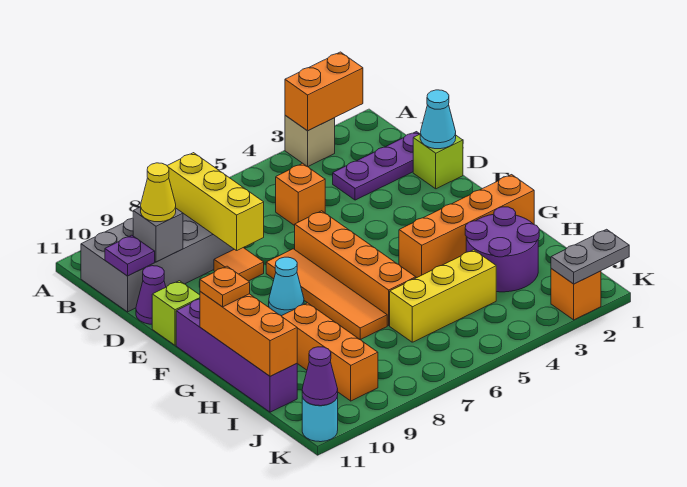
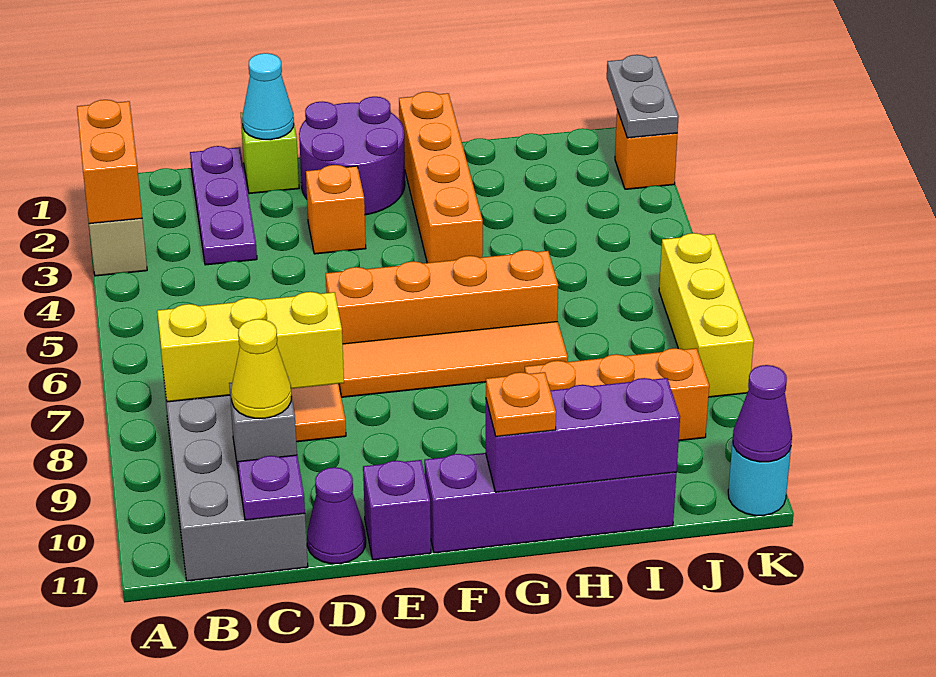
orange brick C5 level 1 -> orange brick E3 level 1
lime brick E11 level 1 -> purple brick E11 level 1
cyan cone F8 level 1 -> none
orange brick G11:I11 level 2 -> purple brick G11:I11 level 2
purple round brick H2:I3 level 1 -> purple round brick E1:F2 level 1
yellow brick I4:I6 level 1 -> yellow brick K6:K8 level 1

